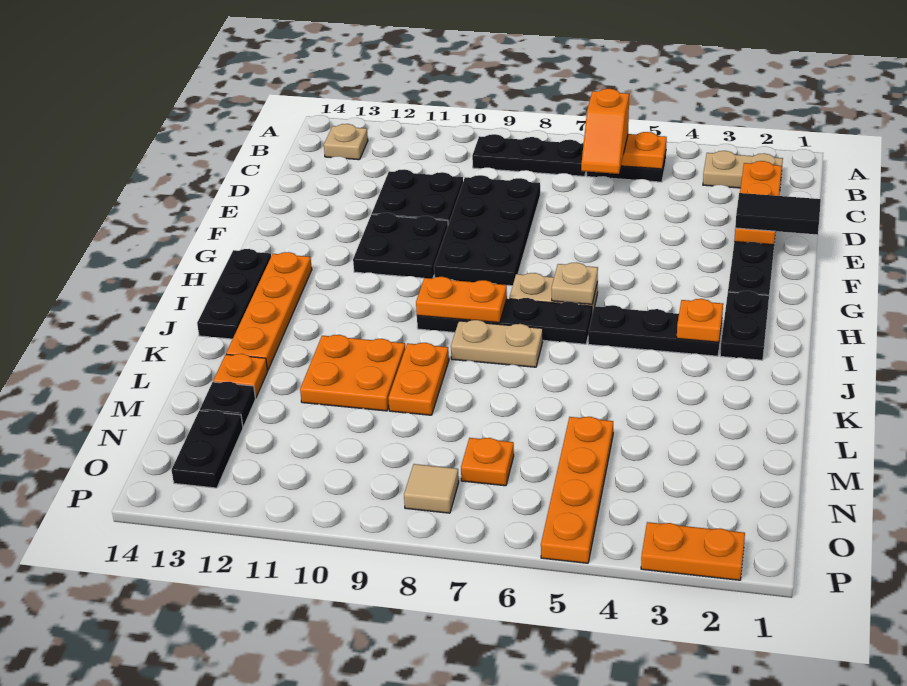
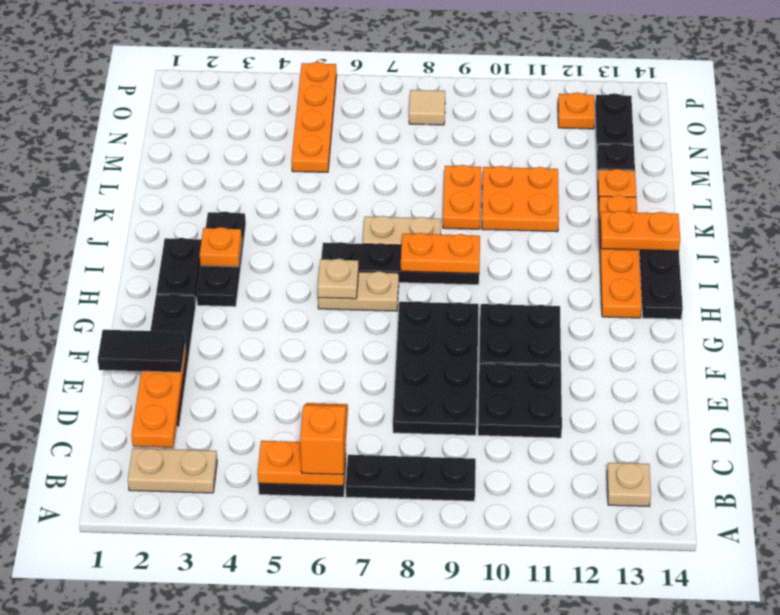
black plate I3:I5 level 1 -> black plate H3:J3 level 1
orange plate N7 level 1 -> orange plate O12 level 1
orange plate P2:P3 level 1 -> orange plate J13:J14 level 2

